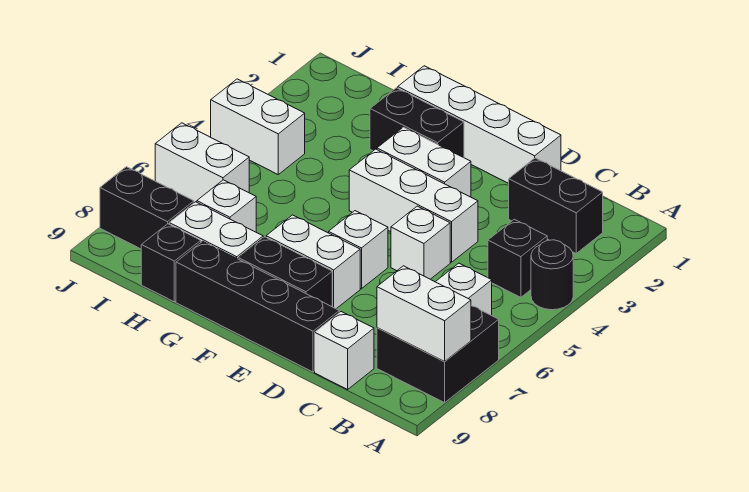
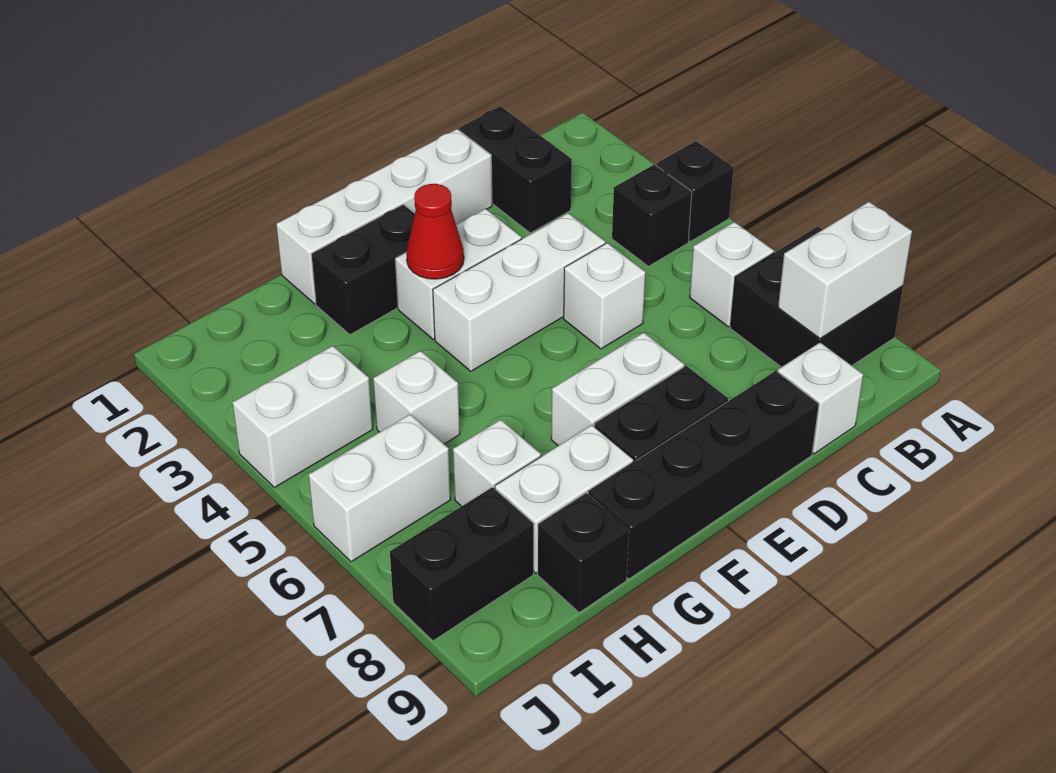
black round brick A4 level 1 -> black brick A4 level 1
black brick B2:C2 level 1 -> black brick C1:C2 level 1
white brick E6 level 1 -> white brick H5 level 1
none -> red cone F3 level 2

